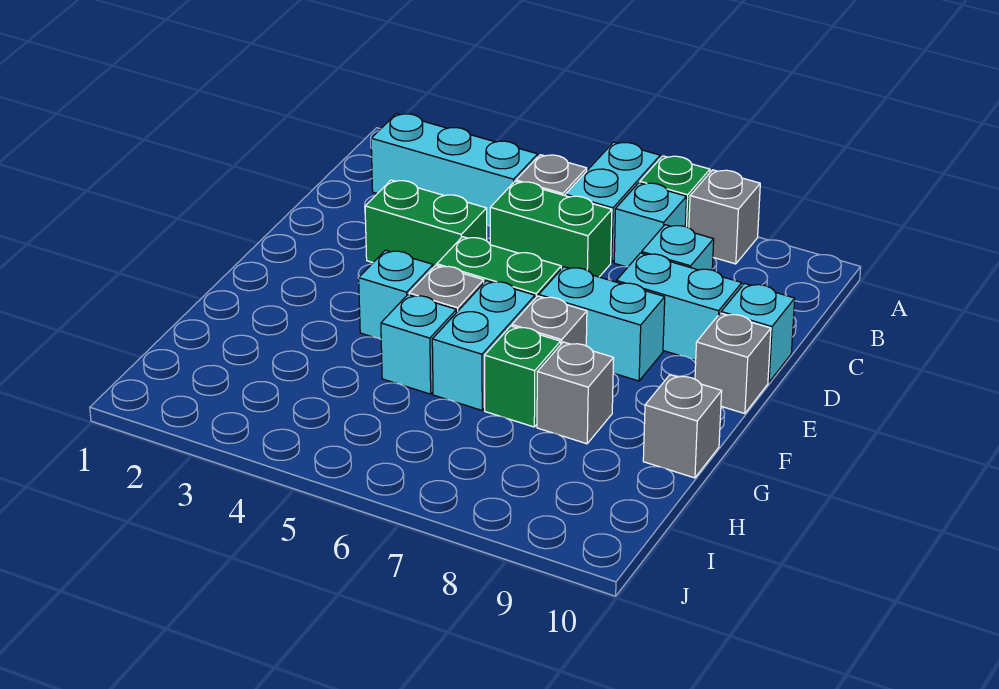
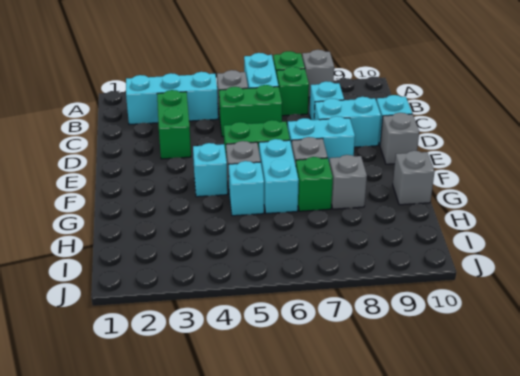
cyan brick B7 level 1 -> green brick B7 level 1
green brick D3:D4 level 1 -> green brick C3:D3 level 1

